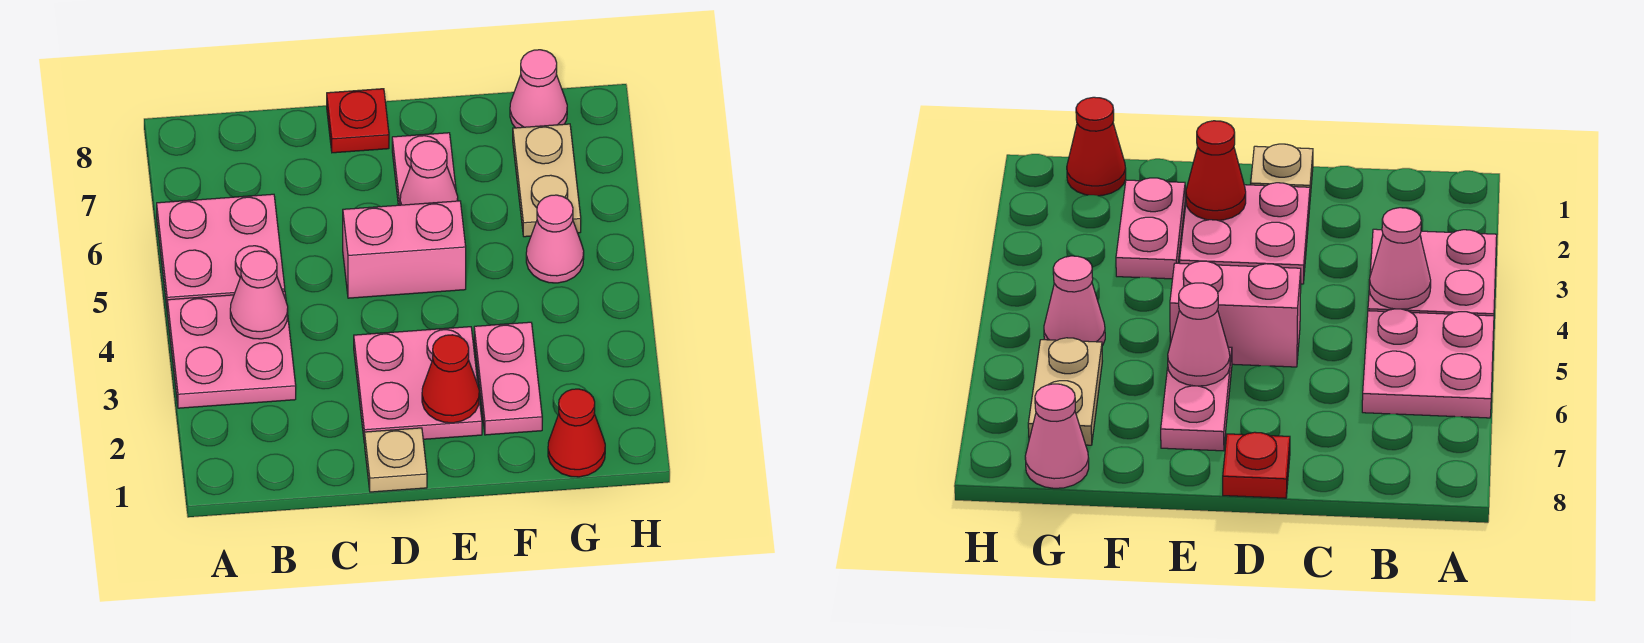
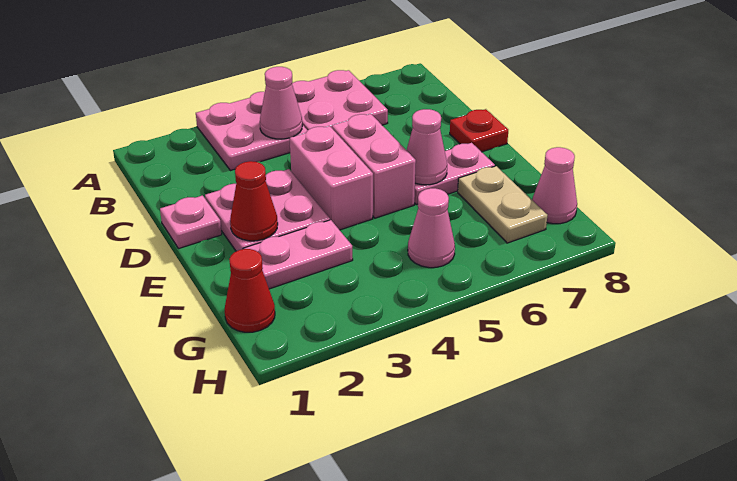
tan plate D1 level 1 -> pink plate D1 level 1
none -> pink brick D4:E4 level 1
tan plate G6:G7 level 1 -> tan plate F7:G7 level 1

